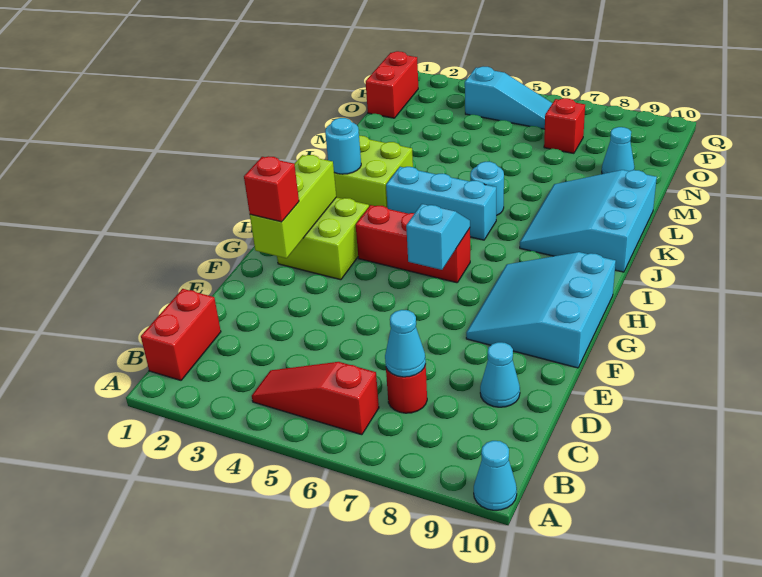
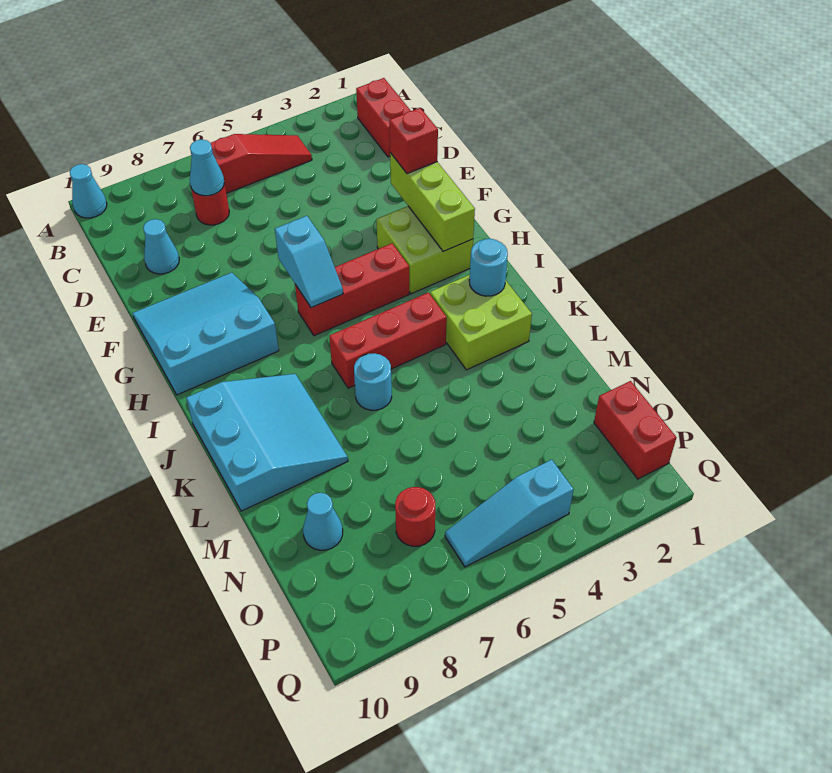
cyan slope F8:H10 level 1 top 10 -> cyan slope F8:H10 level 1 top H
cyan brick J4:J6 level 1 -> red brick J4:J6 level 1
red brick O7 level 1 -> red round brick O7 level 1

